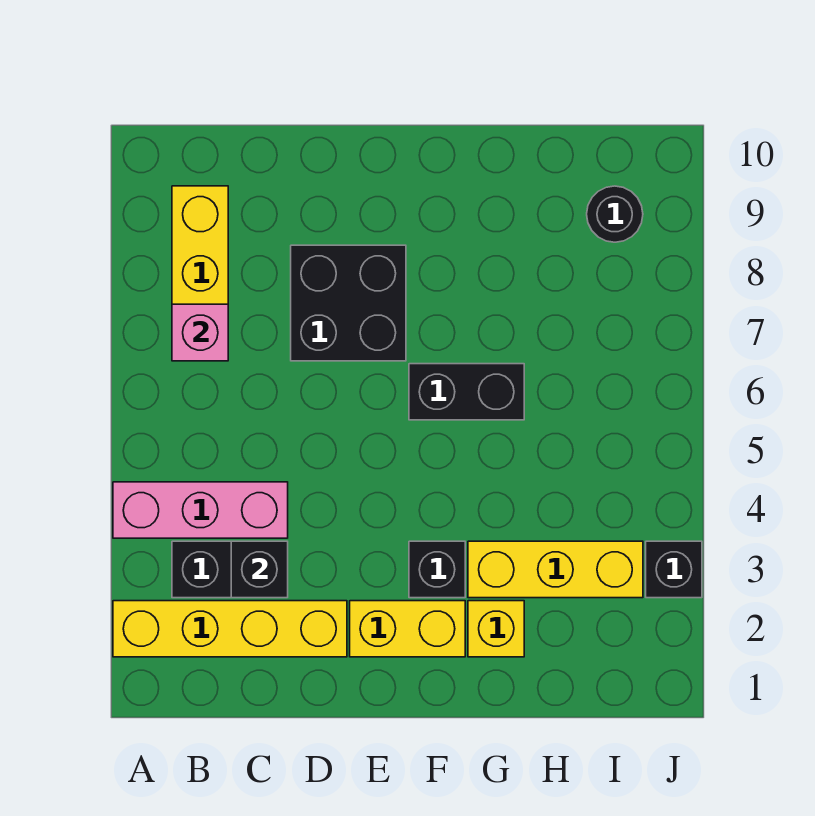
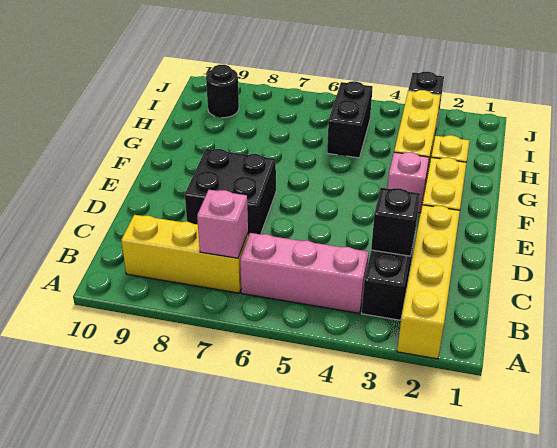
pink brick A4:C4 level 1 -> pink brick B4:B6 level 1
black brick F3 level 1 -> pink brick F3 level 1
black brick F6:G6 level 1 -> black brick H5:I5 level 1

